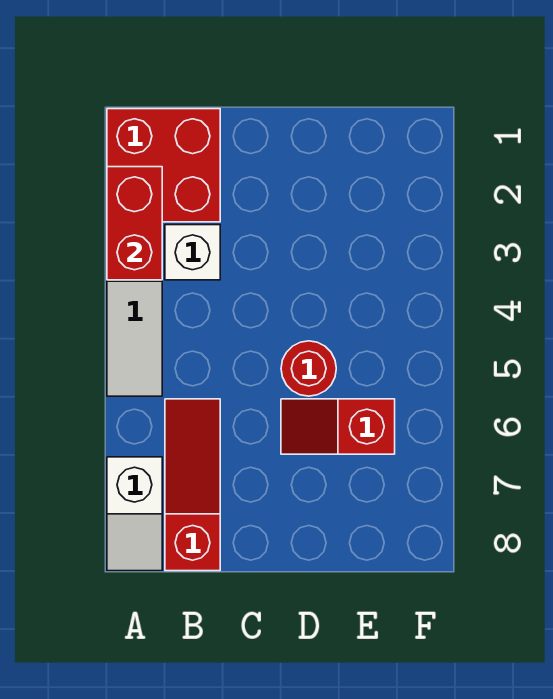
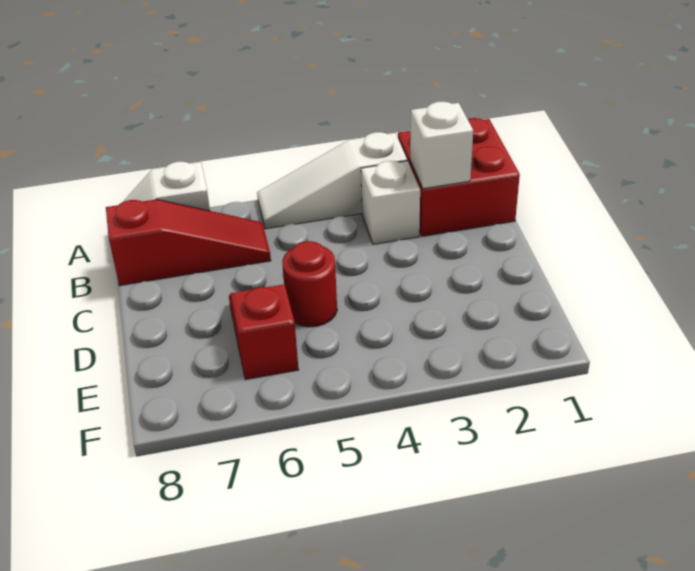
red brick A2:A3 level 2 -> none
none -> white brick B2 level 2

